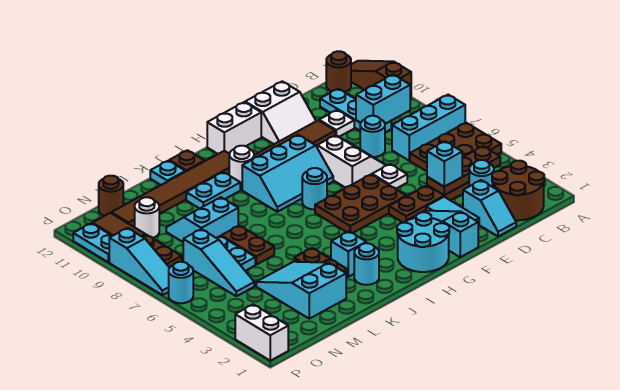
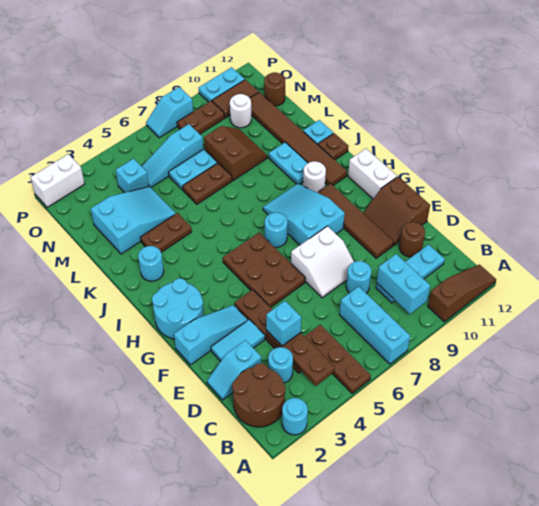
brown plate A5:C6 level 1 -> brown plate A5:C5 level 1
brown round brick B12 level 1 -> brown round brick D11 level 1
white plate D10 level 1 -> none
white plate E6 level 1 -> none
white slope E11:F12 level 1 top 12 -> brown slope E11:F12 level 1 top 12
cyan slope G8:I9 level 1 top 9 -> cyan slope G8:I9 level 1 top G
cyan brick J3 level 1 -> cyan brick N4 level 1
cyan slope L8:M9 level 1 top 8 -> brown slope L8:M9 level 1 top 8
cyan round brick P6 level 1 -> cyan round brick A2 level 1
cyan slope P7:P9 level 1 top 9 -> cyan slope P7:P8 level 1 top 8

